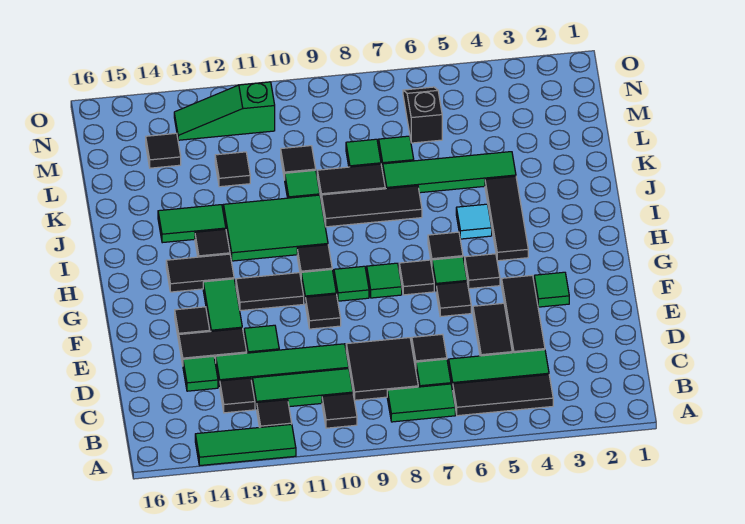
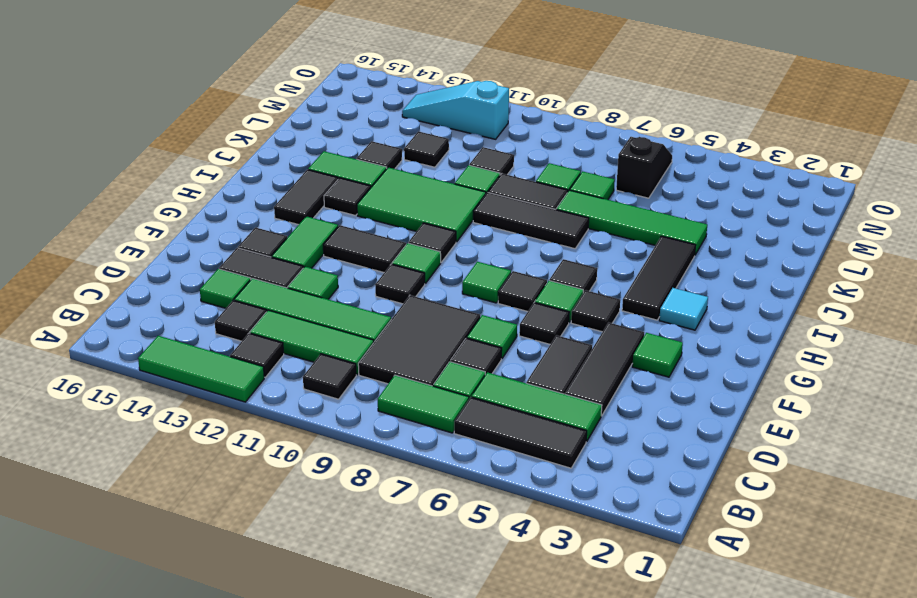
black tile C8:D9 level 1 -> black tile C8:E9 level 1
green tile G9 level 1 -> green tile E7 level 1
black tile H13:H14 level 1 -> black tile H14:I14 level 1
cyan tile I5 level 1 -> cyan tile H3 level 1
black tile M14 level 1 -> black tile K13 level 1
green slope N11:N13 level 1 top 11 -> cyan slope N11:N13 level 1 top 11

